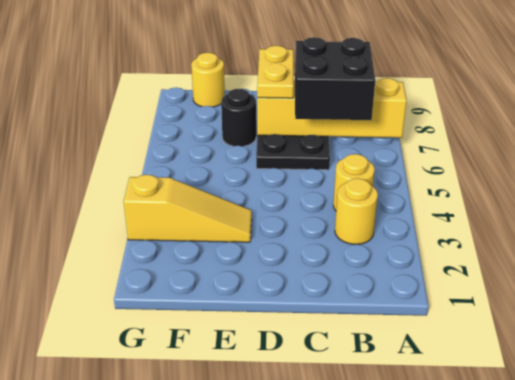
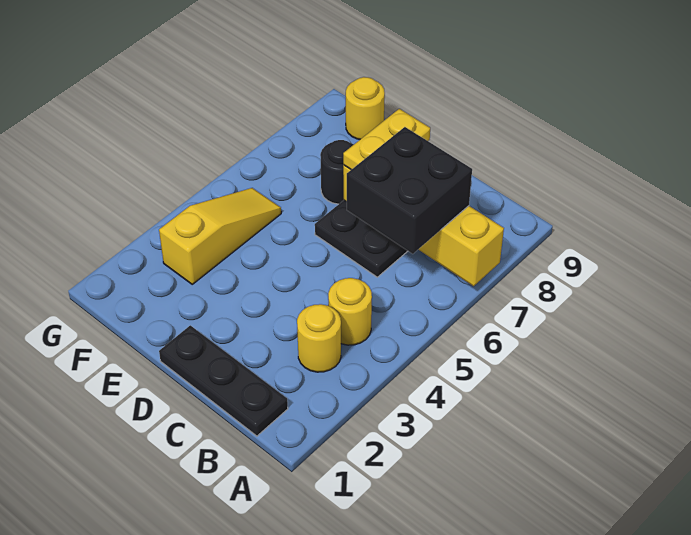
none -> black plate B1:D1 level 1
yellow slope E3:G3 level 1 top G -> yellow slope F3:F5 level 1 top 3

